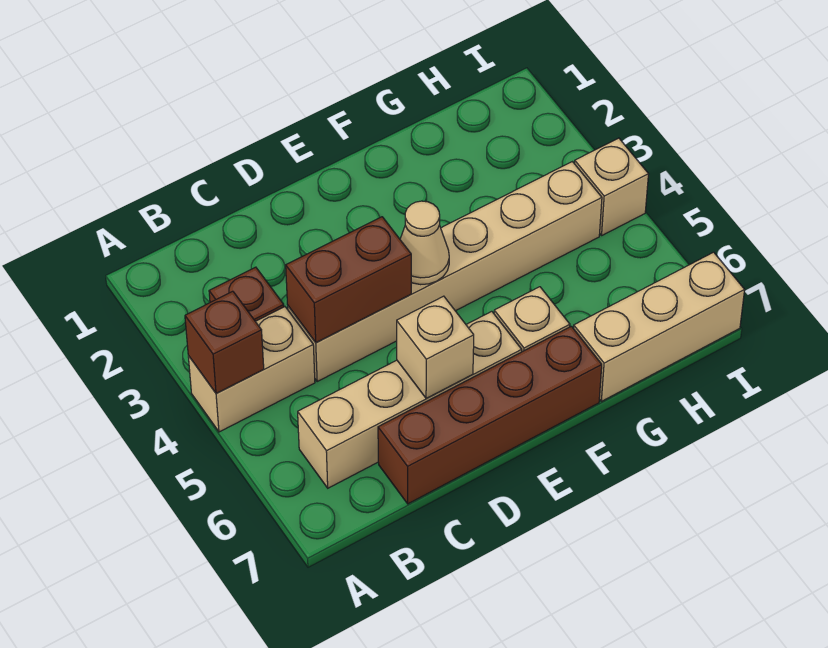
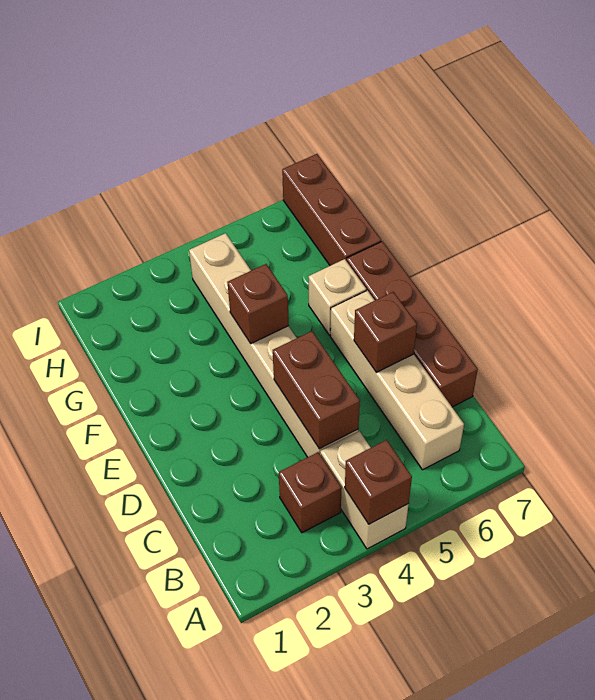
tan brick D6 level 2 -> brown brick D6 level 2
tan cone E4 level 2 -> none
none -> brown brick F4 level 2
tan brick G7:I7 level 1 -> brown brick G7:I7 level 1
tan brick I4 level 1 -> none

